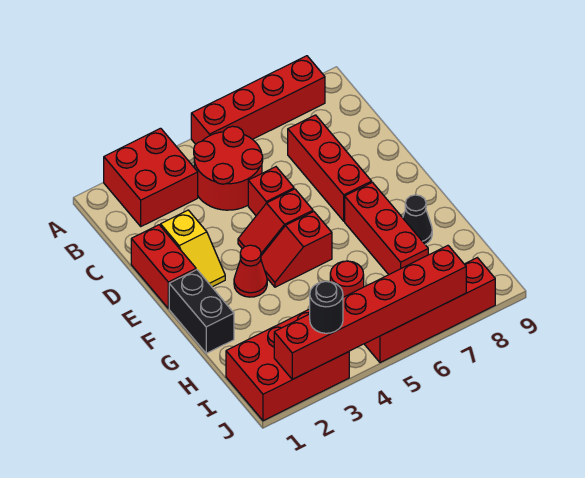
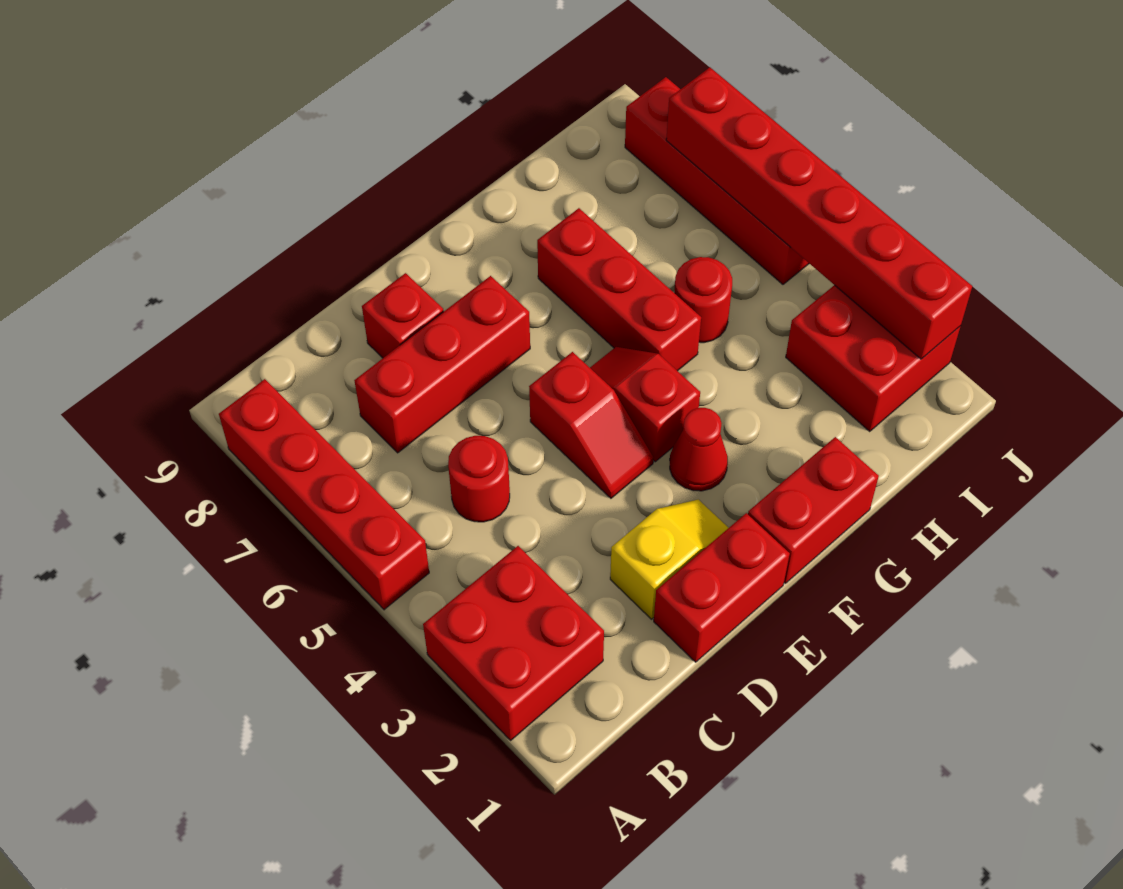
red round brick B4:C5 level 1 -> red round brick C5 level 1
red brick D5 level 1 -> red brick D8 level 1
black brick F1:G1 level 1 -> red brick F1:G1 level 1
red slope F4:F5 level 1 top 5 -> red slope F4:F5 level 1 top 4
red brick F7:H7 level 1 -> red brick G5:G7 level 1
black cone G8 level 1 -> none
red brick I1:J3 level 1 -> red brick I2:J3 level 1
black round brick J3 level 3 -> none

